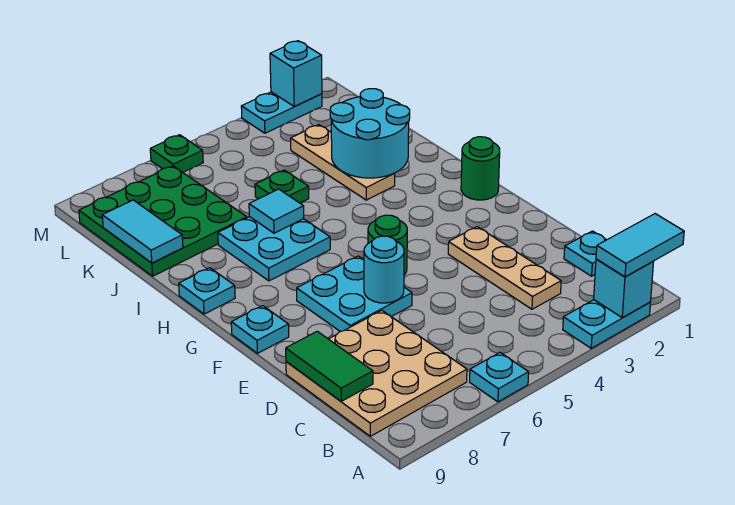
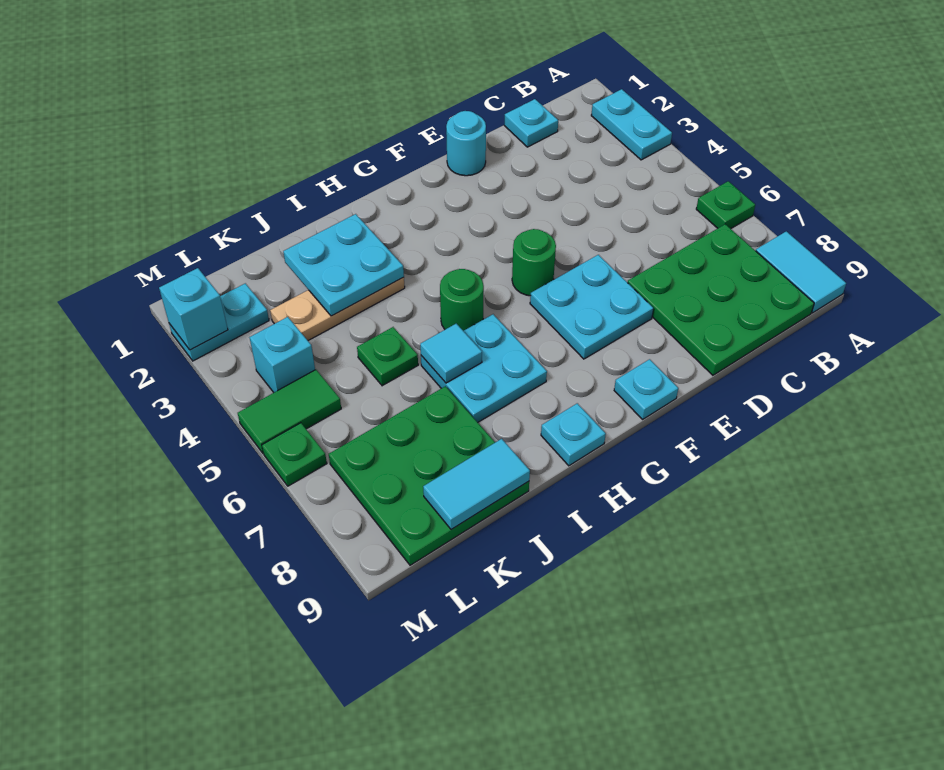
cyan tile A1:A2 level 3 -> cyan tile A8:A9 level 1
cyan brick A2 level 2 -> cyan brick L4 level 1
cyan plate A6 level 1 -> green plate A6 level 1
tan plate B7:D9 level 1 -> green plate B7:D9 level 1
tan plate C3:E3 level 1 -> none
green tile C9:D9 level 2 -> green tile L5:M5 level 1
cyan round brick E6 level 2 -> cyan round brick E1 level 1
green round brick G1 level 1 -> green round brick H5 level 1
cyan round brick I2:J3 level 2 -> cyan plate I2:J3 level 2
cyan plate M2:M3 level 1 -> cyan plate L2:M2 level 1

